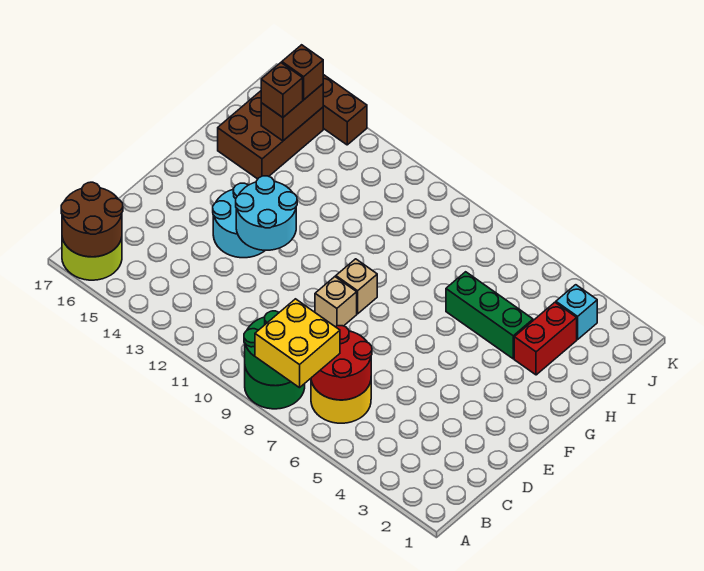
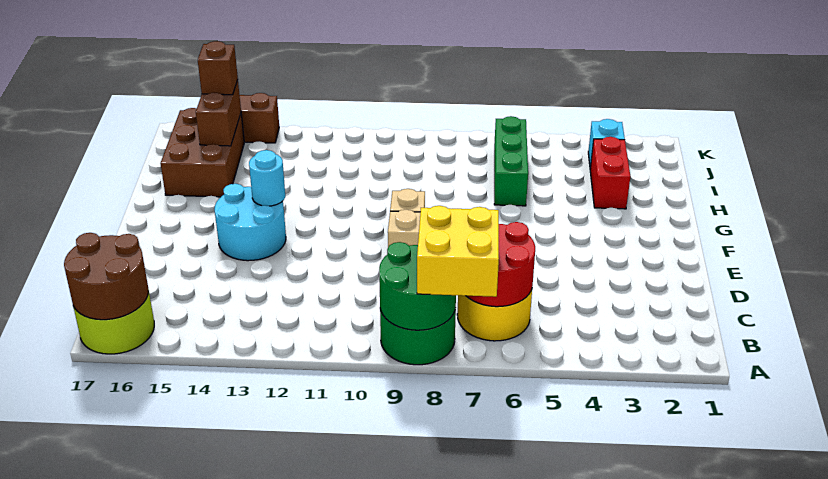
cyan round brick E12:F13 level 2 -> cyan round brick F13 level 2
green brick H4:H6 level 1 -> green brick H6:J6 level 1
brown brick I15 level 3 -> none

